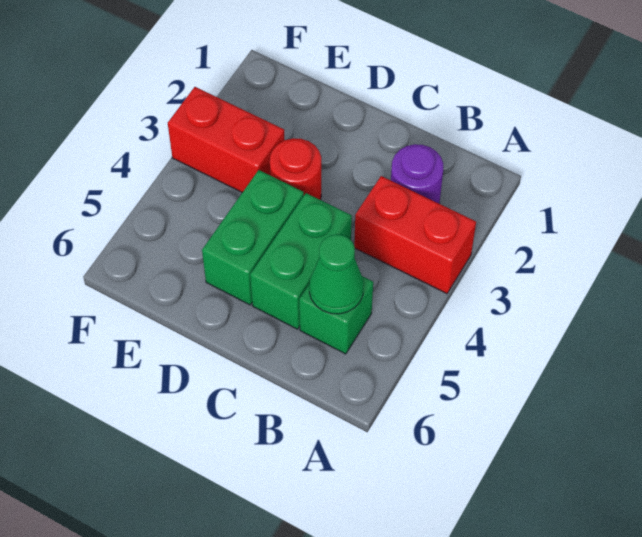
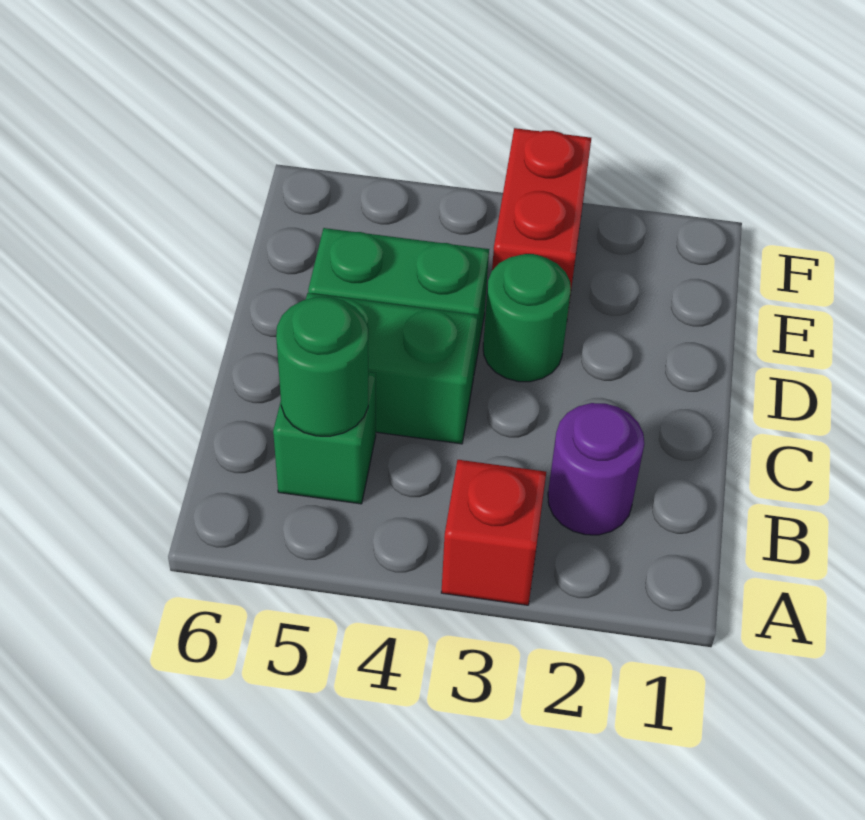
red brick A3:B3 level 1 -> red brick A3 level 1
green cone B5 level 2 -> green round brick B5 level 2
red round brick D3 level 1 -> green round brick D3 level 1

